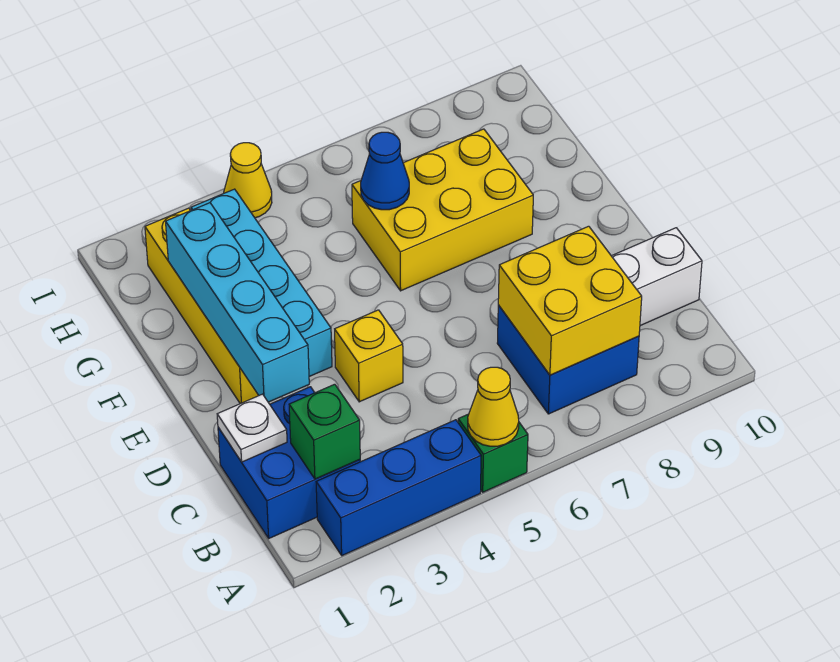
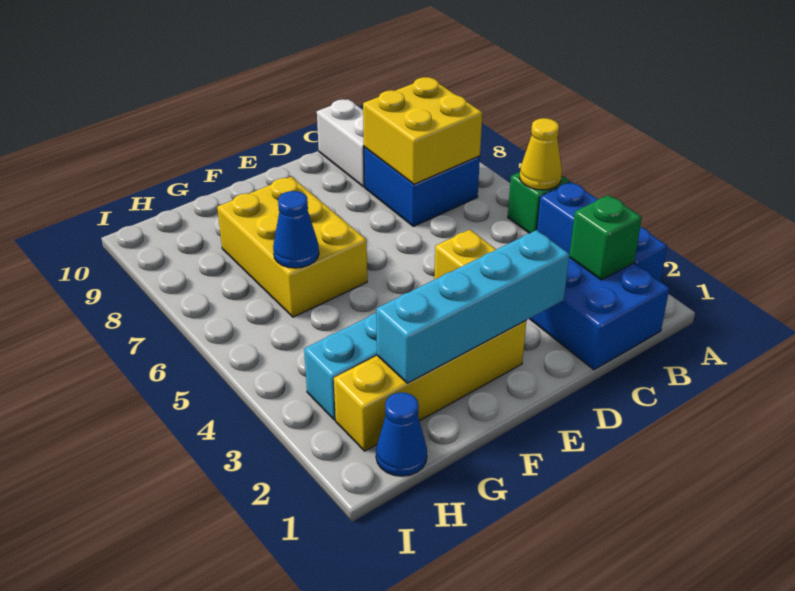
white plate C1 level 2 -> none
none -> blue cone H1 level 1
yellow cone I4 level 1 -> none

